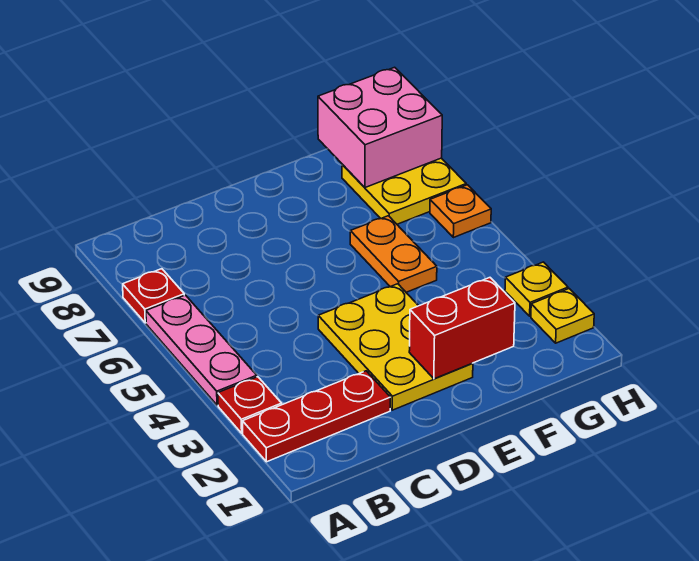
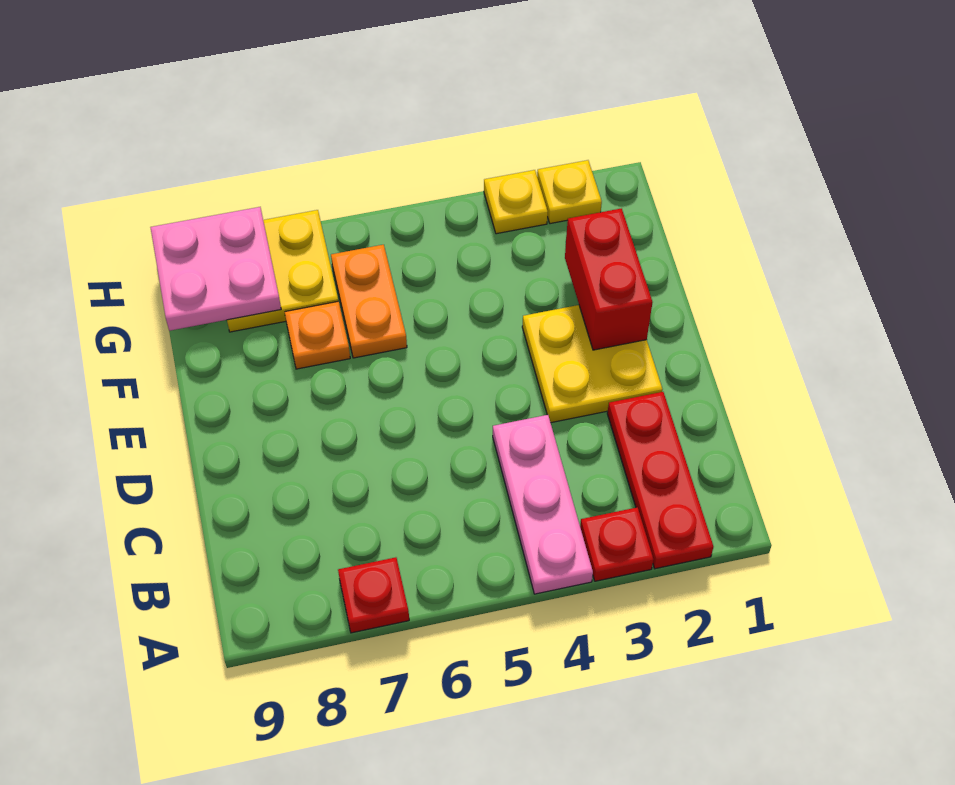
pink plate A4:A6 level 1 -> pink plate A4:C4 level 1
yellow plate D2:E4 level 1 -> yellow plate D2:E3 level 1
orange plate F5:F6 level 1 -> orange plate F6:G6 level 1
pink brick G8:H9 level 2 -> pink plate G8:H9 level 2
orange plate H6 level 1 -> orange plate F7 level 1

